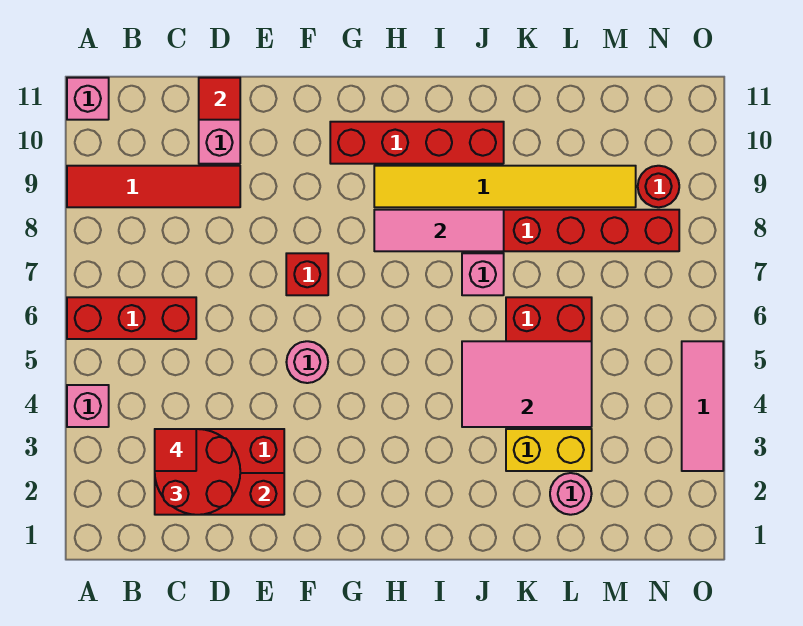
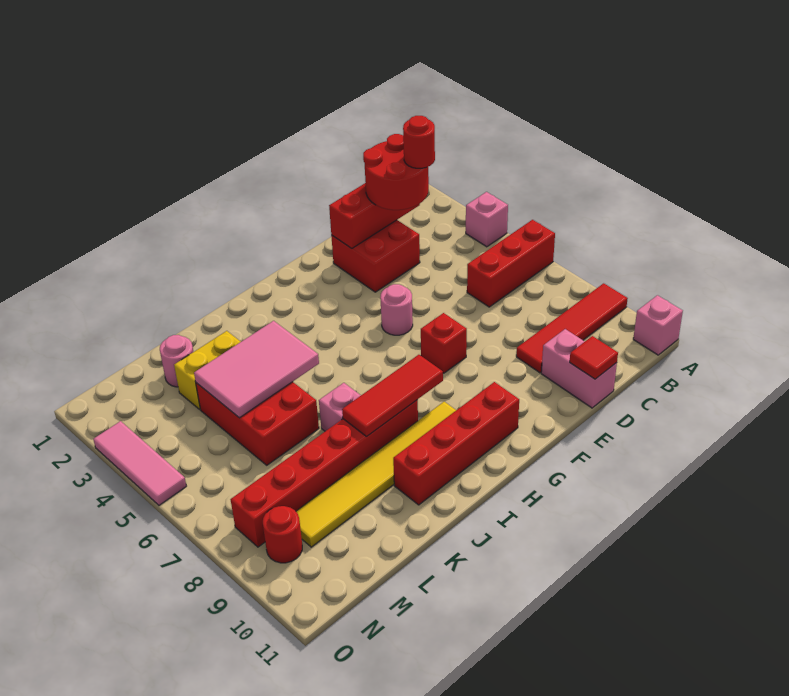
red tile C3 level 4 -> red round brick C3 level 4
pink tile H8:J8 level 2 -> red tile H8:J8 level 2

